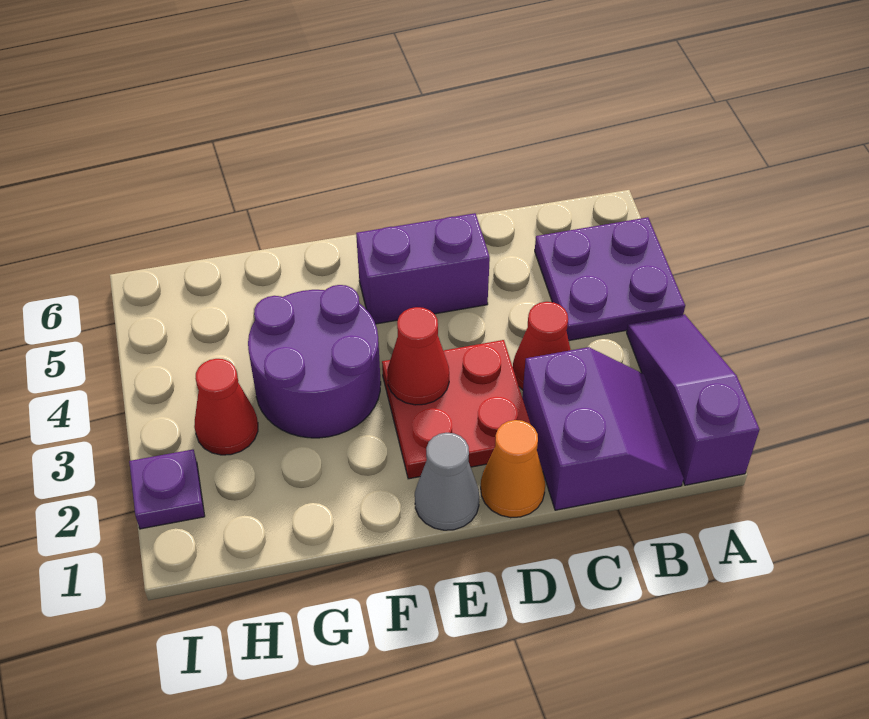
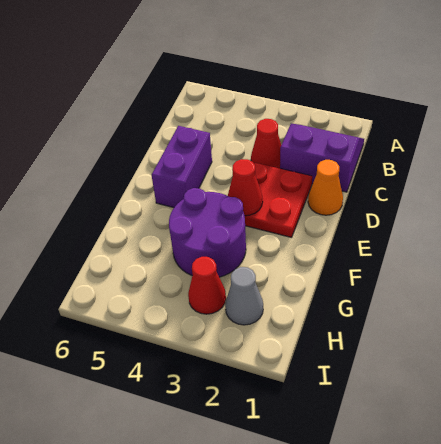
purple slope A1:A3 level 1 top 1 -> none
purple plate A4:B5 level 1 -> none
grey cone E1 level 1 -> grey cone H2 level 1
purple plate I2 level 1 -> none

